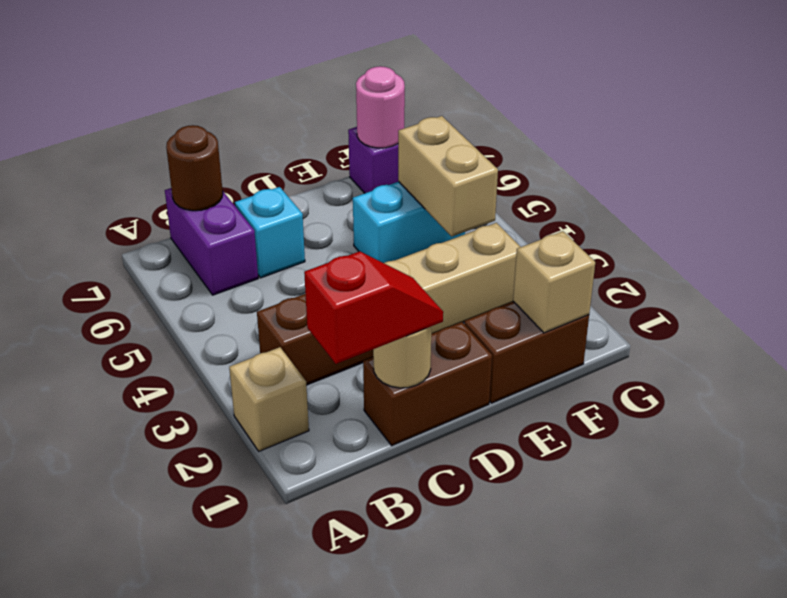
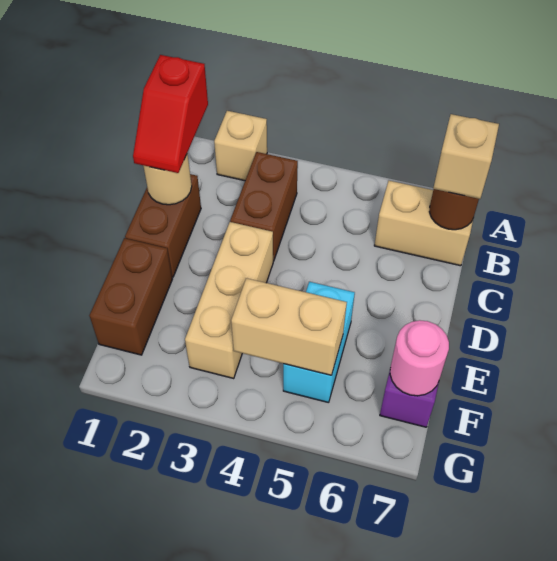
purple brick B6:B7 level 1 -> tan brick B6:B7 level 1
cyan brick C6 level 1 -> none
tan brick F1 level 2 -> tan brick B7 level 3

